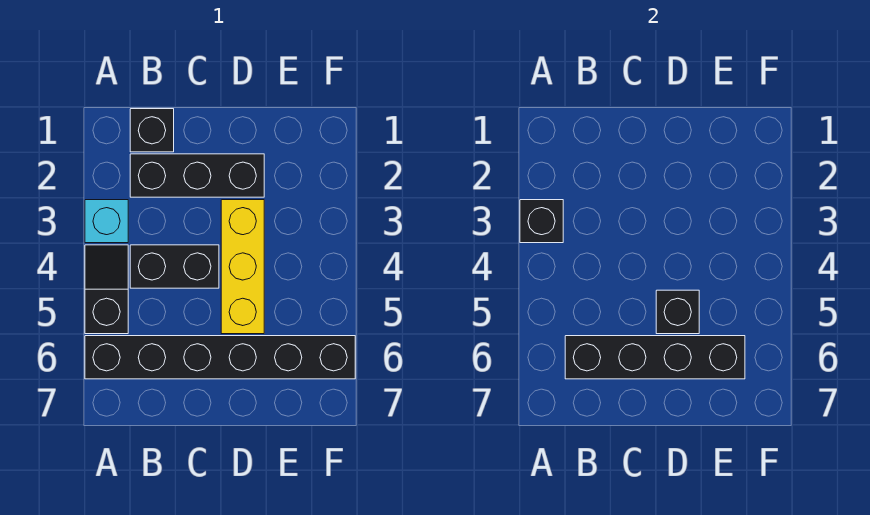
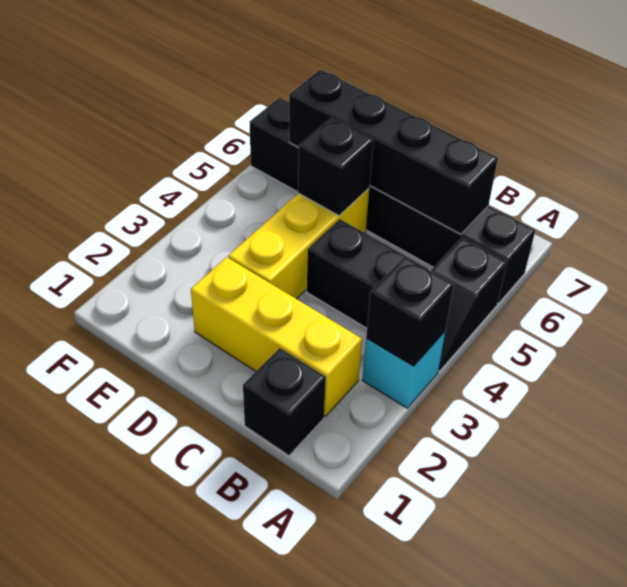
black brick B2:D2 level 1 -> yellow brick B2:D2 level 1

